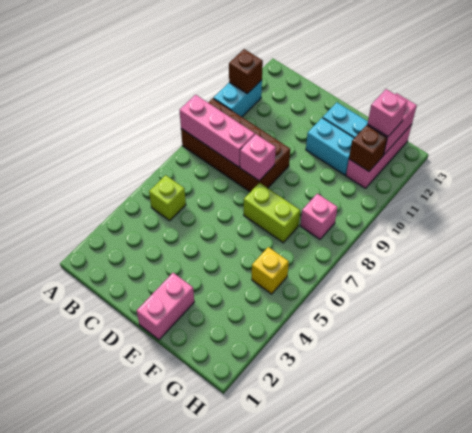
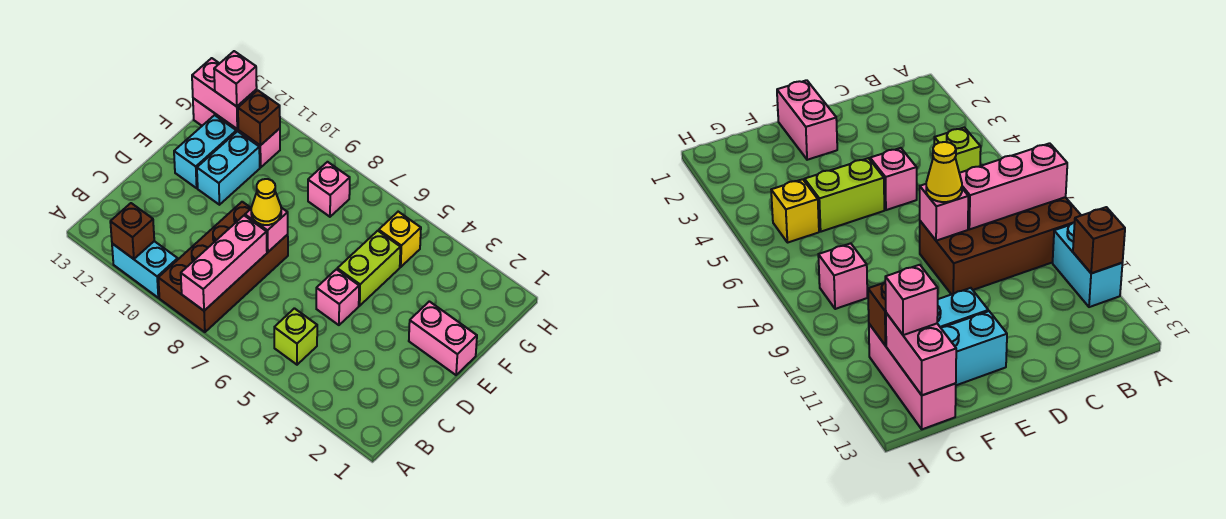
none -> pink brick D5 level 1
none -> yellow cone D8 level 3
lime brick E7:F7 level 1 -> lime brick E5:F5 level 1

